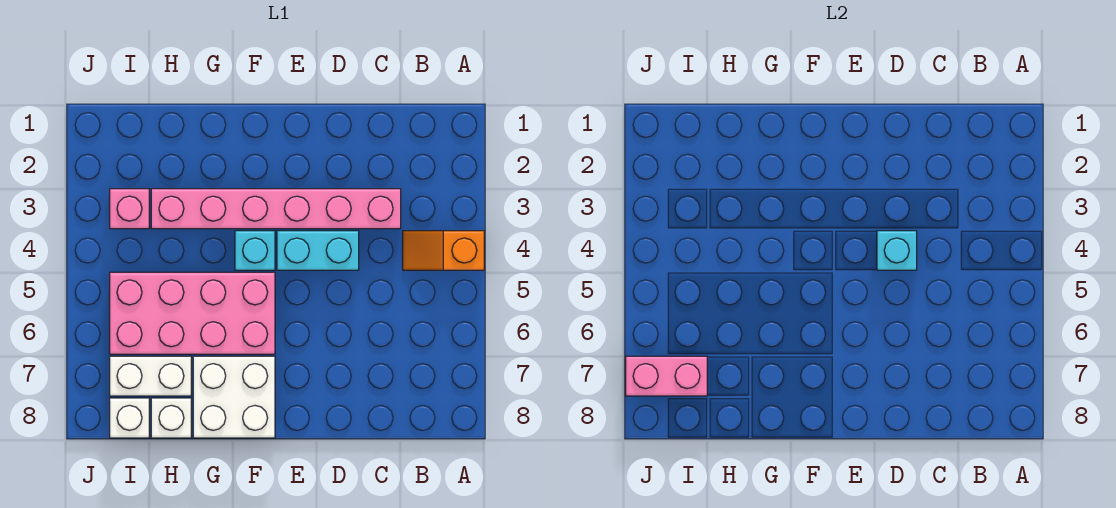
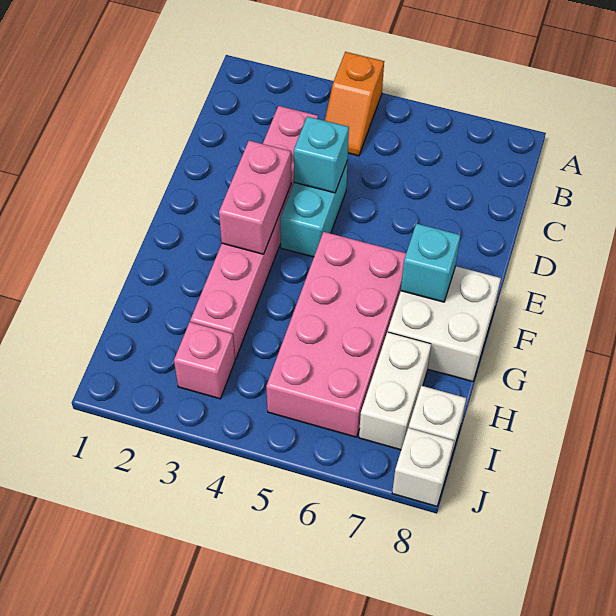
cyan brick F4 level 1 -> cyan brick F7 level 2
white brick H8 level 1 -> white brick J8 level 1
pink brick I7:J7 level 2 -> pink brick E3:F3 level 2

